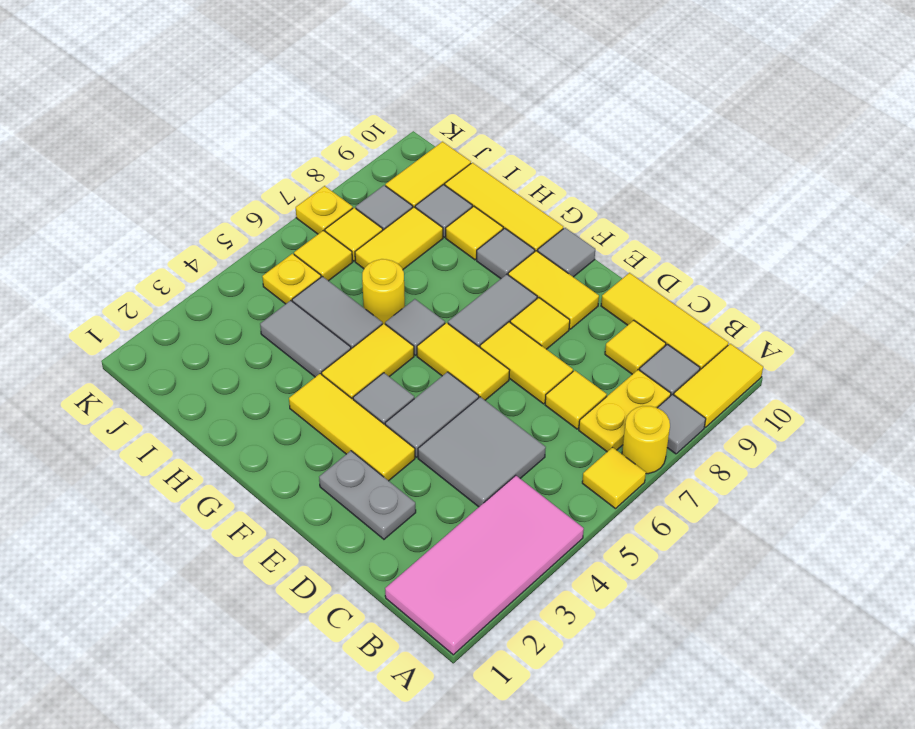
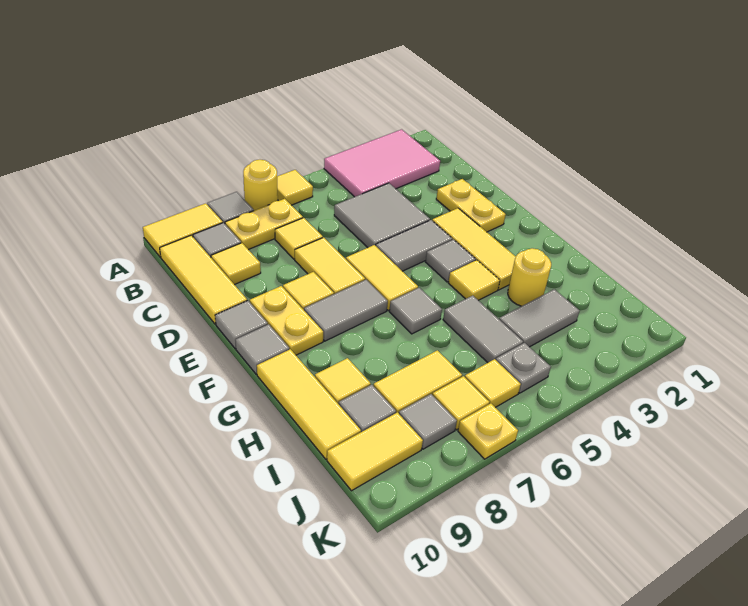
pink tile A1:B4 level 1 -> pink tile A2:B4 level 1
grey plate D2:E2 level 1 -> yellow plate D2:E2 level 1
yellow tile E9:F9 level 1 -> yellow plate E9:F9 level 1
yellow tile G4:G5 level 1 -> yellow tile G4 level 1
grey tile G9 level 1 -> grey tile E10 level 1
grey tile H4:I4 level 1 -> grey tile I3:I4 level 1
yellow round brick H6 level 1 -> yellow round brick H3 level 1
yellow plate J5 level 1 -> grey plate J5 level 1

